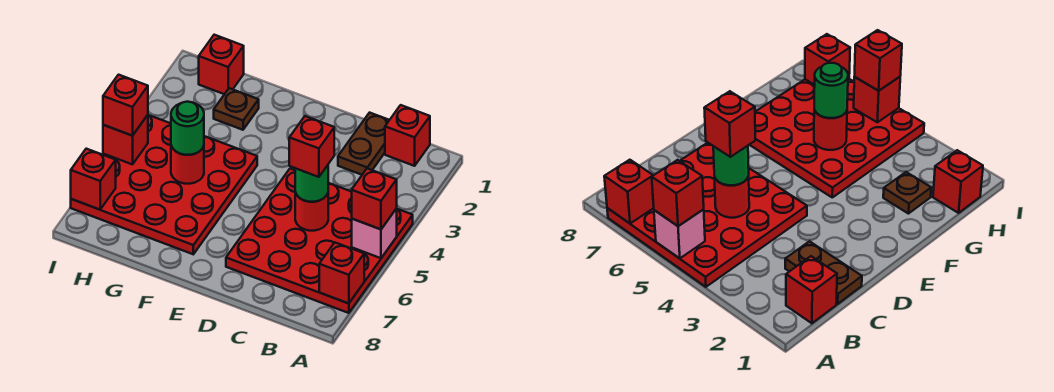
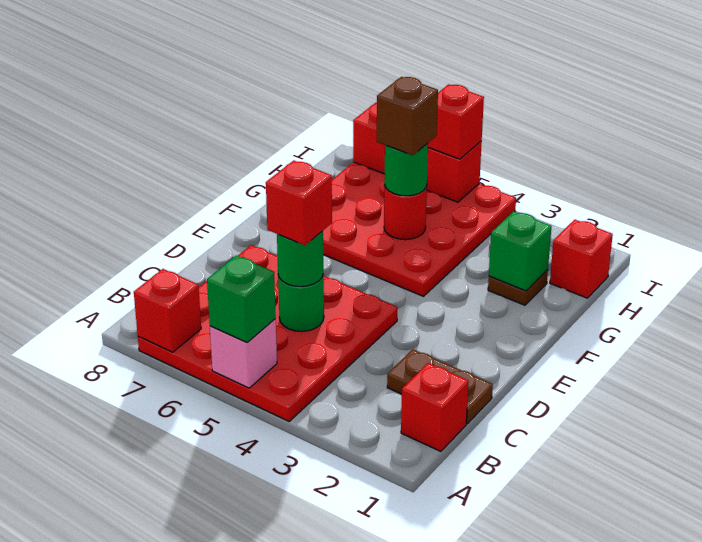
red brick A5 level 3 -> green brick A5 level 3
red round brick C5 level 2 -> green round brick C5 level 2
none -> green brick G2 level 2
none -> brown brick G5 level 4

